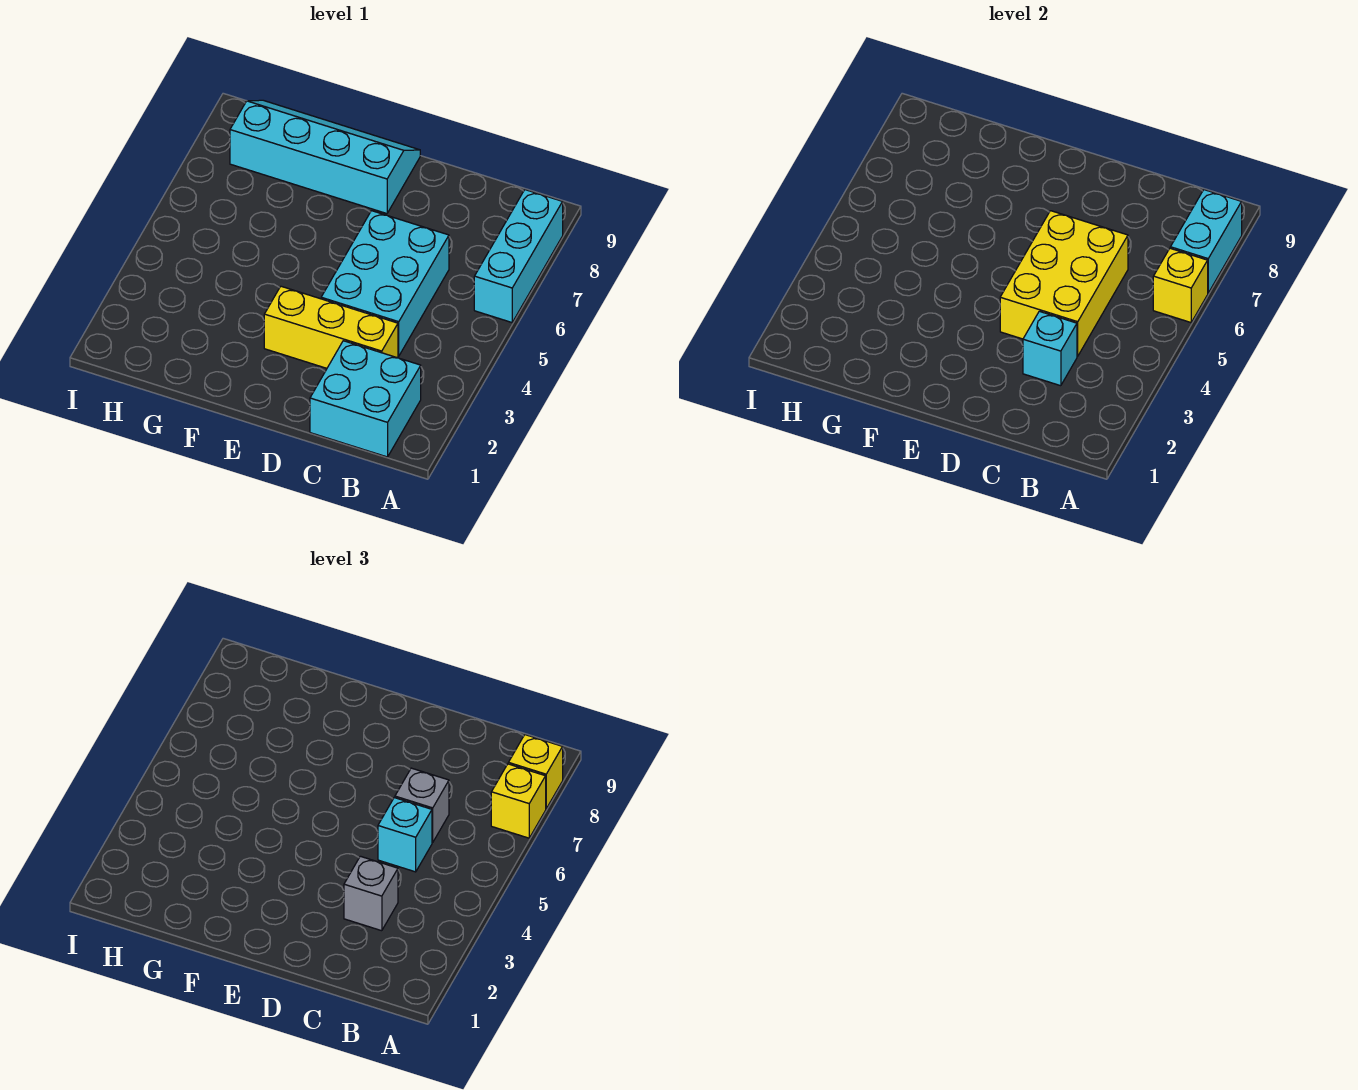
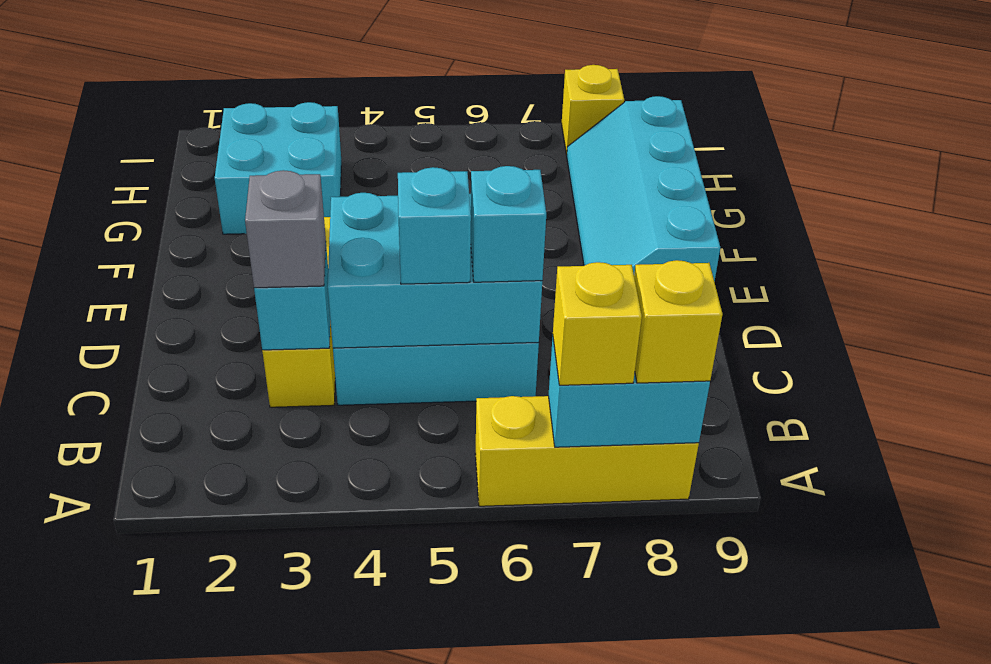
cyan brick A6:A8 level 1 -> yellow brick A6:A8 level 1
yellow brick A6 level 2 -> yellow brick I8 level 1
cyan brick B1:C2 level 1 -> cyan brick G2:H3 level 1
yellow brick C4:D6 level 2 -> cyan brick C4:D6 level 2
grey brick C6 level 3 -> cyan brick C6 level 3
cyan slope E8:H9 level 1 top 8 -> cyan slope E8:H9 level 1 top 9

